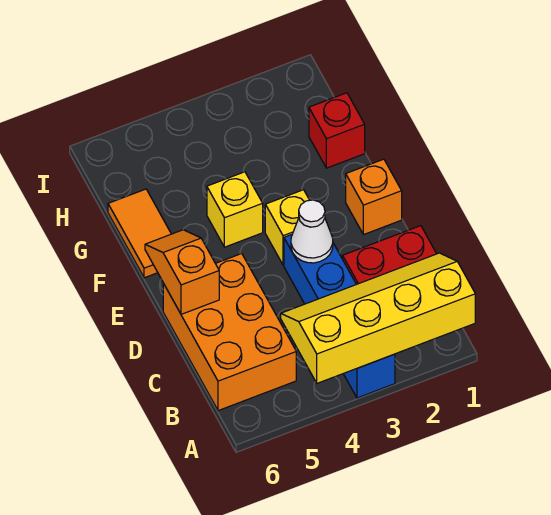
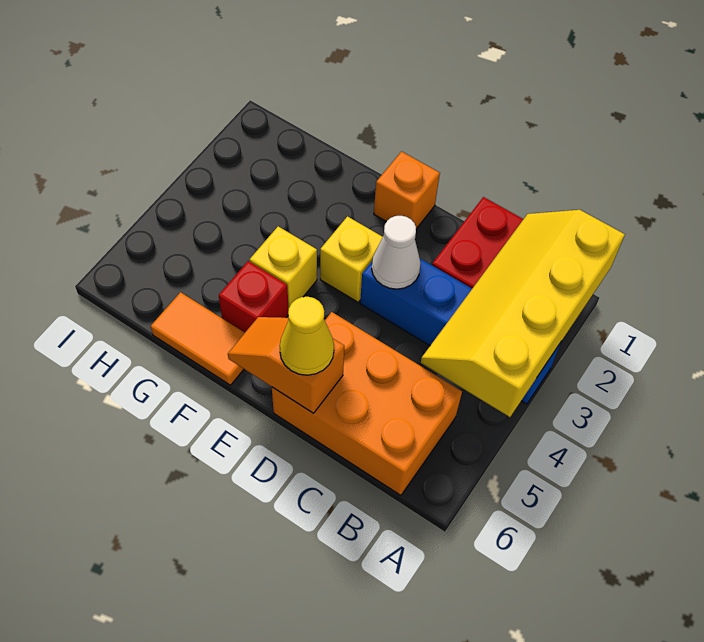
none -> yellow cone D6 level 3
red brick G1 level 1 -> red brick F5 level 1

